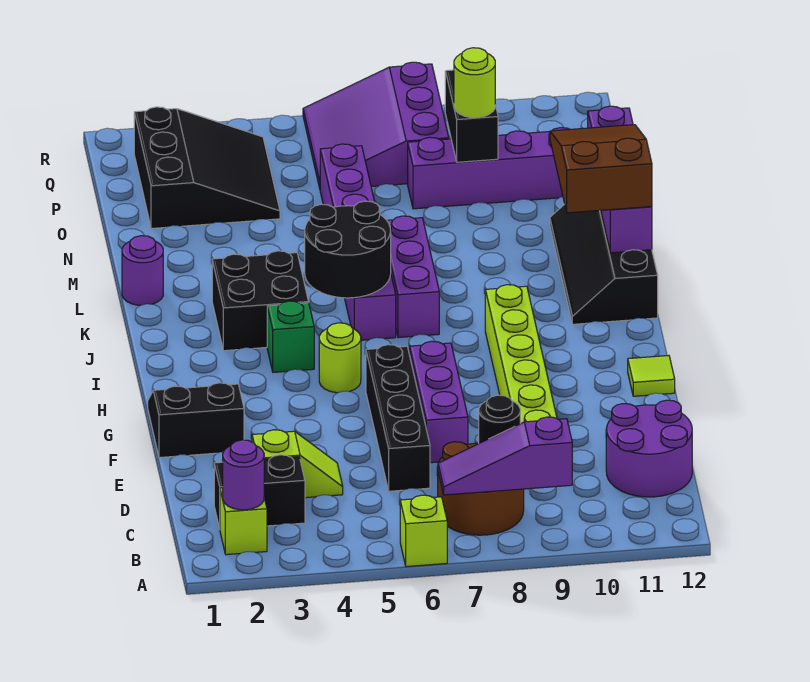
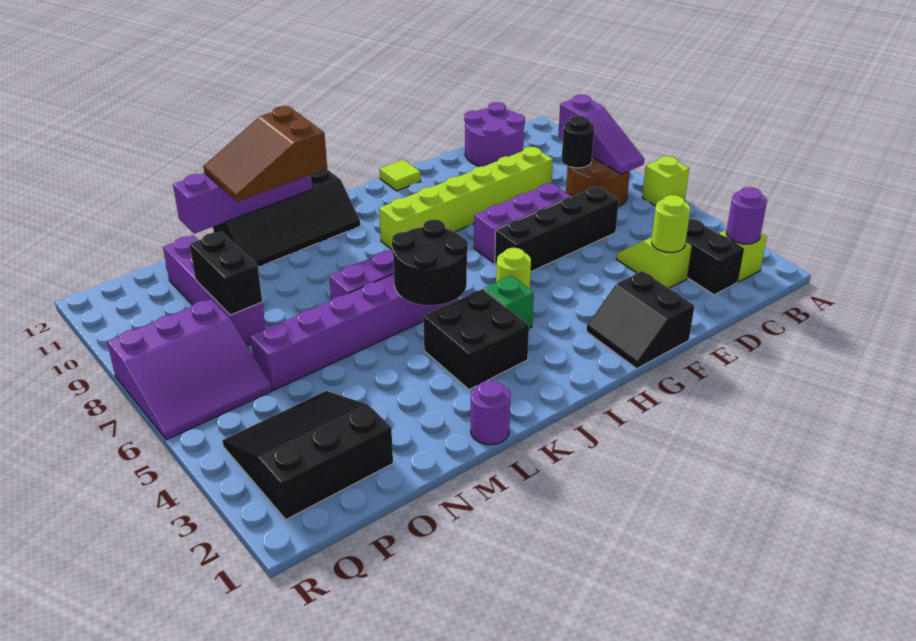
black brick O9:P9 level 2 -> black brick O8:O9 level 2
lime round brick O9 level 3 -> lime round brick D3 level 2

